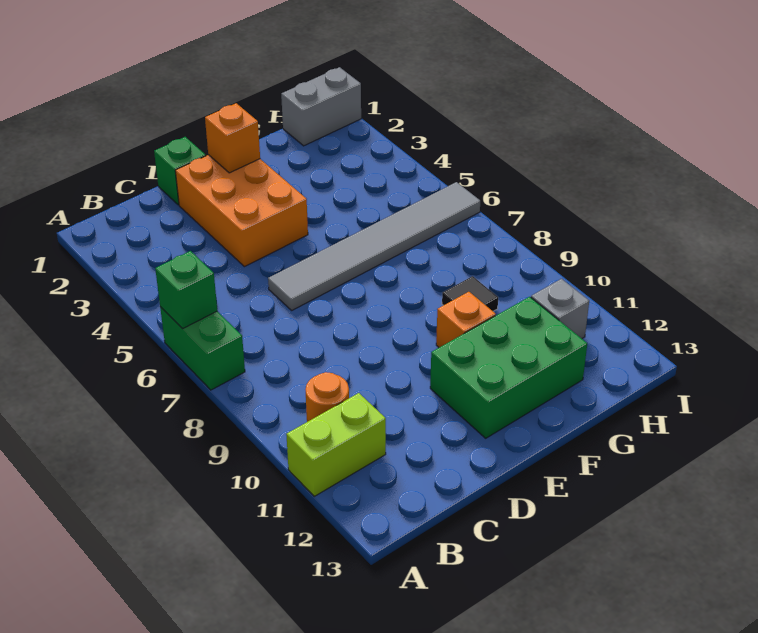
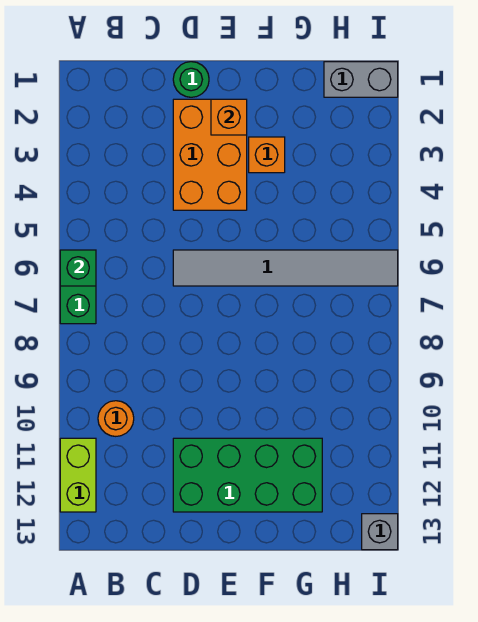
lime brick A11:B11 level 1 -> lime brick A11:A12 level 1
green brick D1 level 1 -> green round brick D1 level 1
green brick E11:G12 level 1 -> green brick D11:G12 level 1
orange brick F10 level 1 -> orange brick F3 level 1
black tile G9 level 1 -> none
grey brick H11 level 1 -> grey brick I13 level 1

